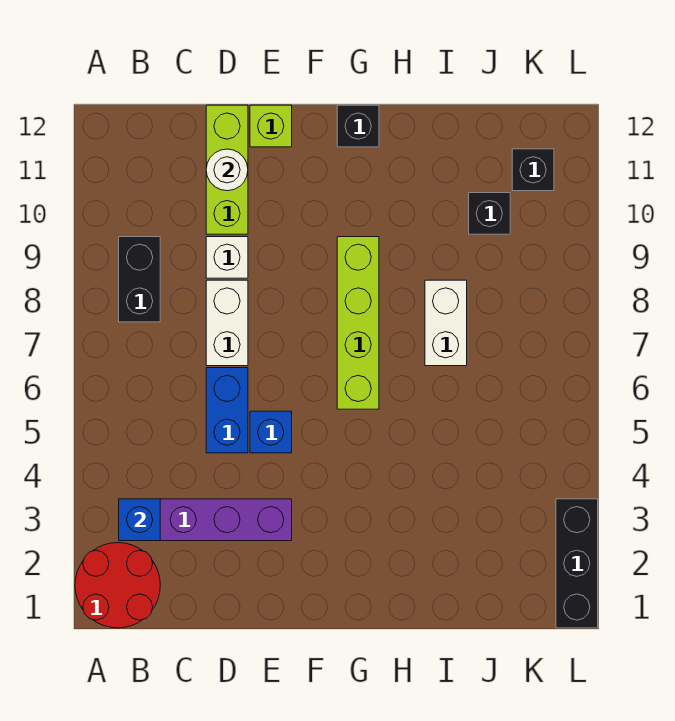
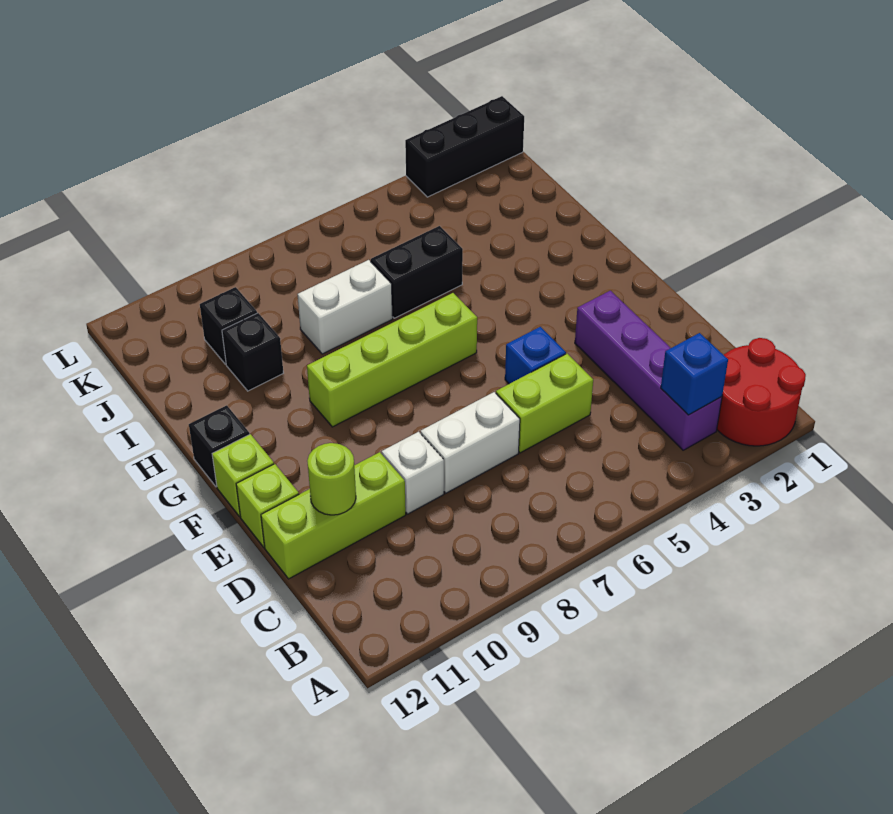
black brick B8:B9 level 1 -> black brick I5:I6 level 1
blue brick D5:D6 level 1 -> lime brick D5:D6 level 1
white round brick D11 level 2 -> lime round brick D11 level 2
none -> lime brick F12 level 1
black brick K11 level 1 -> black brick I10 level 1

